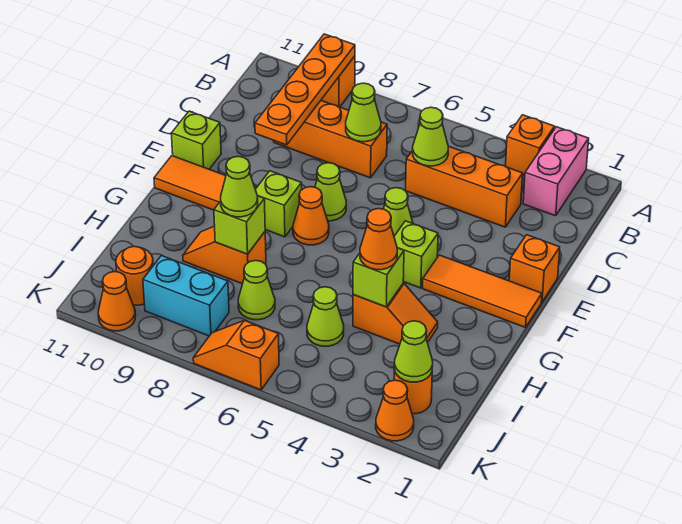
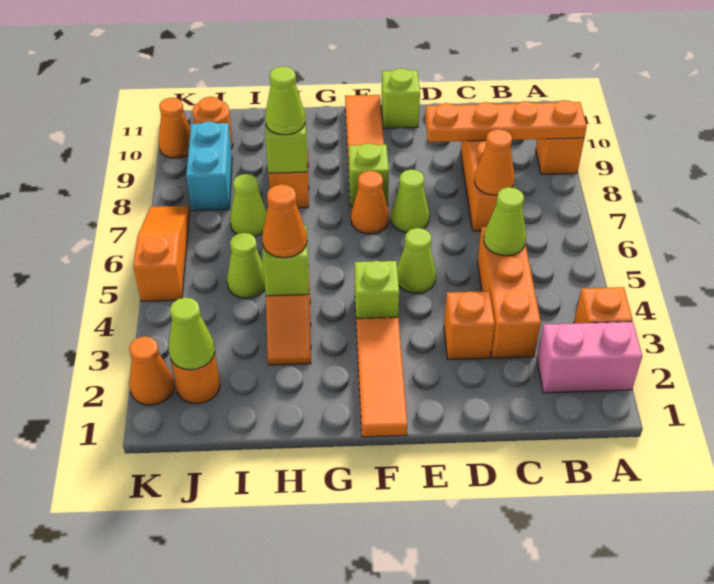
lime cone C7 level 2 -> orange cone C7 level 2
orange brick E1 level 1 -> orange brick D3 level 1
orange slope K6:K7 level 1 top 6 -> orange slope K5:K7 level 1 top 5

